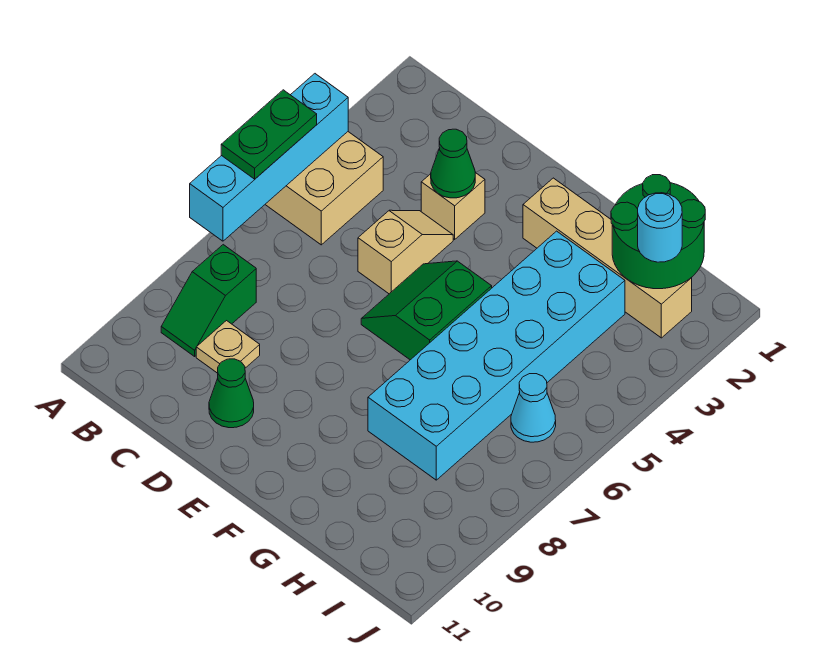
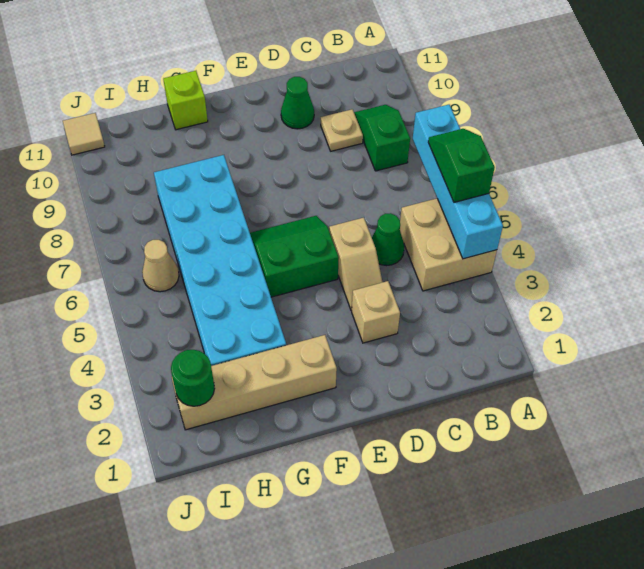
green plate A5:A6 level 3 -> green slope A5:A6 level 3 top 5
green cone D3 level 2 -> green cone C5 level 1
green slope E5:F6 level 1 top F -> green slope E5:F6 level 1 top 5
none -> lime brick G11 level 1
green round brick H1:I2 level 2 -> green round brick I2 level 2
cyan round brick I2 level 3 -> none
cyan cone I6 level 1 -> tan cone I6 level 1
none -> tan tile J11 level 1

